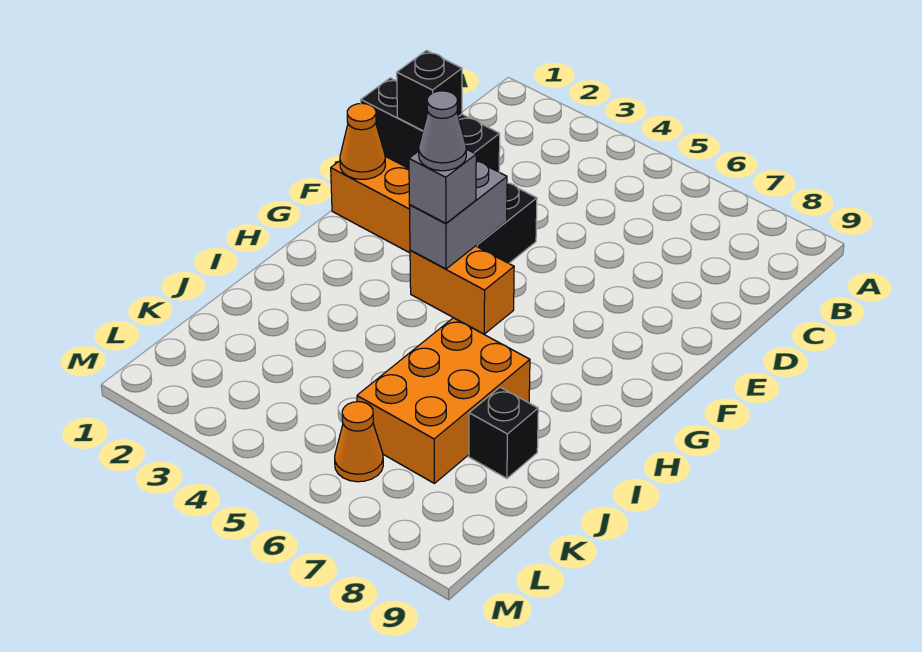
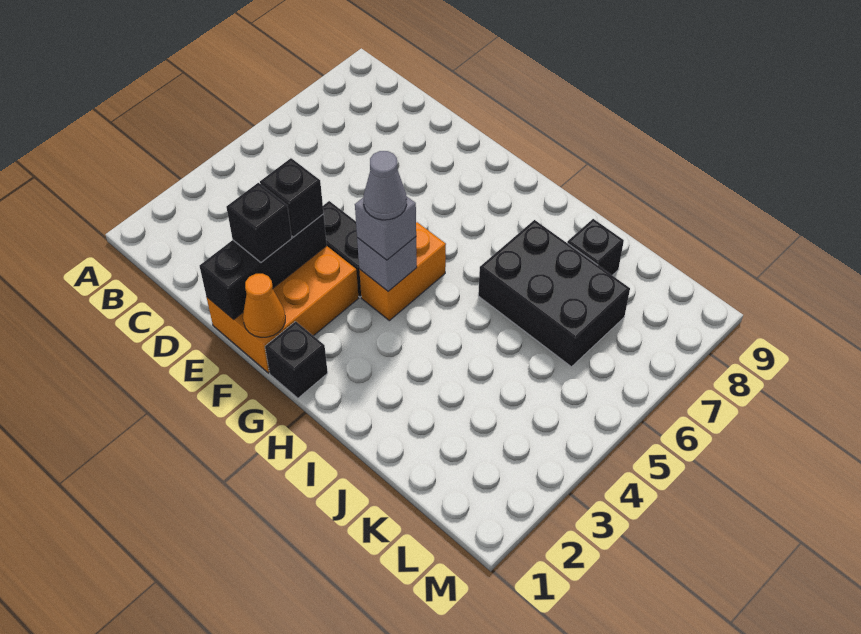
none -> black brick E3 level 3
grey brick F4:G4 level 2 -> grey brick G4 level 2
none -> black brick G1 level 1
orange brick I6:K7 level 1 -> black brick I6:K7 level 1
orange cone L6 level 1 -> none

